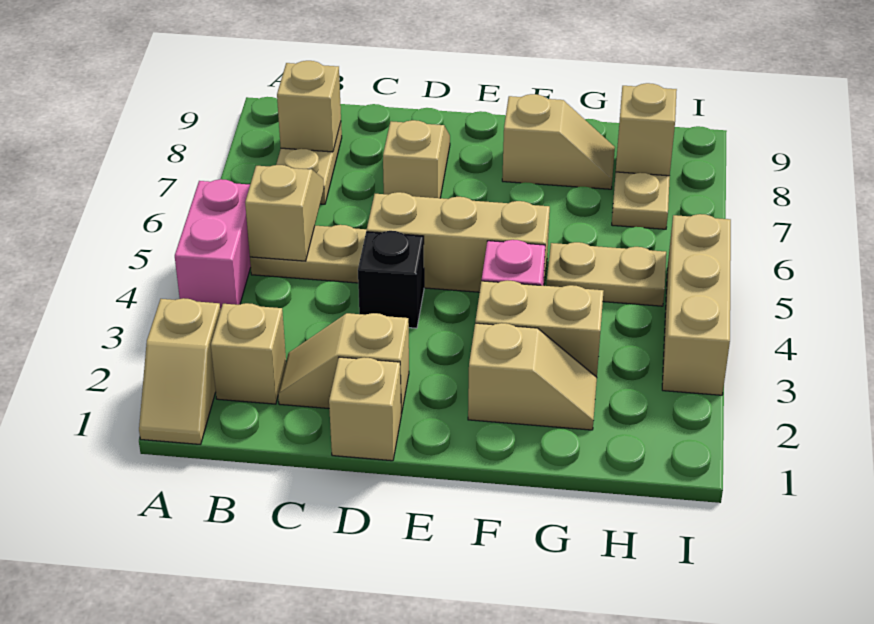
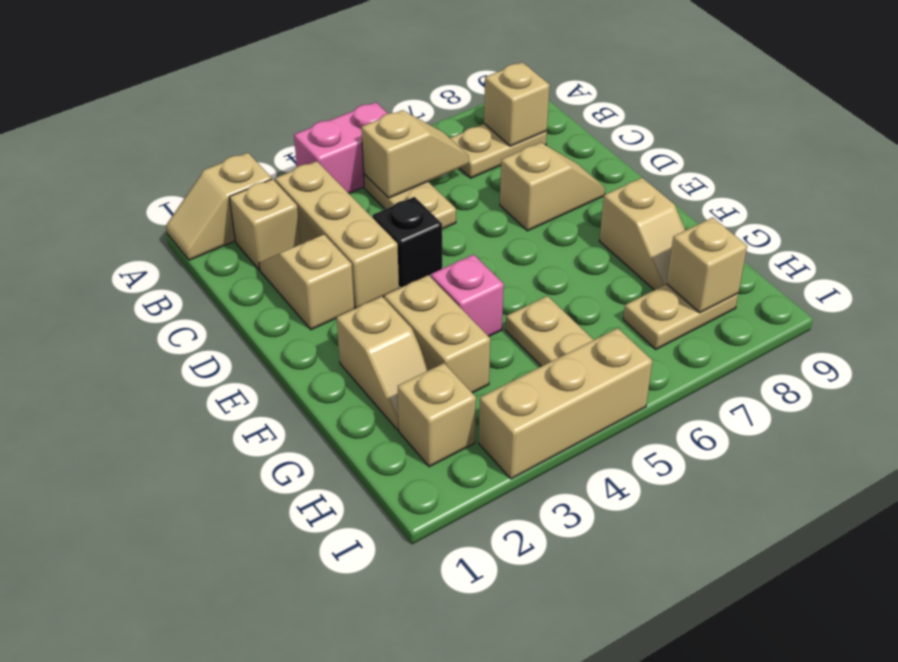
tan brick D1 level 1 -> tan brick H2 level 1
tan brick D5:F5 level 1 -> tan brick B3:D3 level 1

